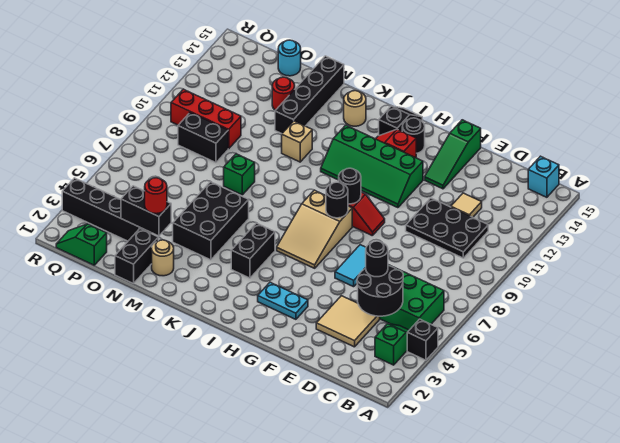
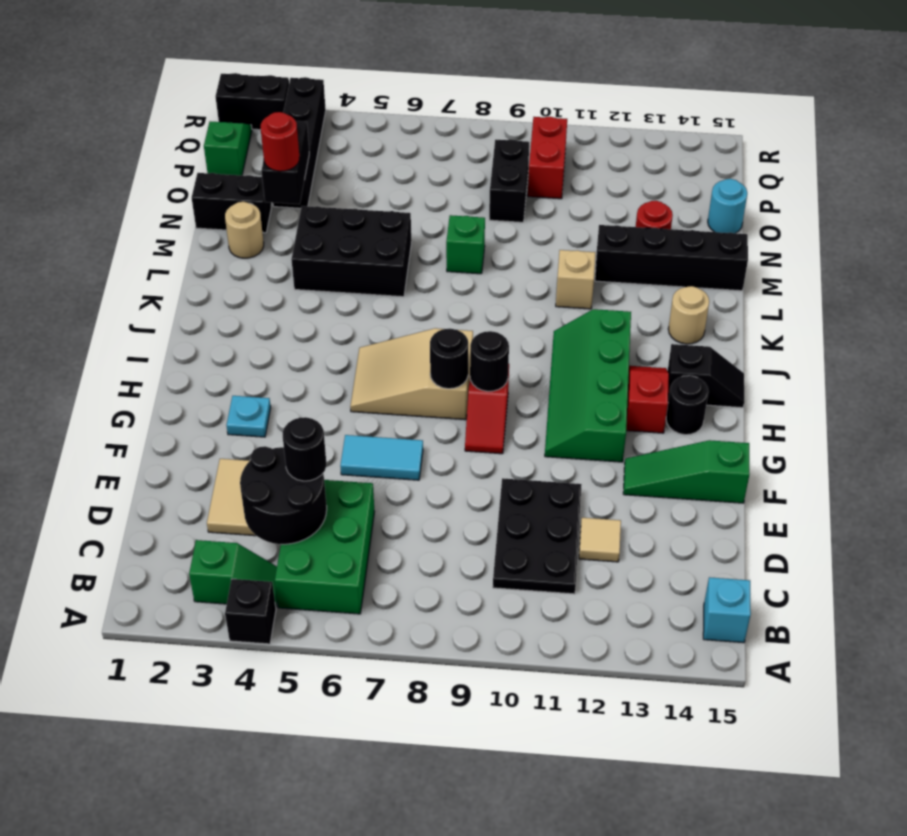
cyan plate G3:H3 level 1 -> cyan plate G3 level 1
black brick J4:J5 level 1 -> black brick R1:R2 level 1
red brick O10:Q10 level 1 -> red brick P10:Q10 level 1

